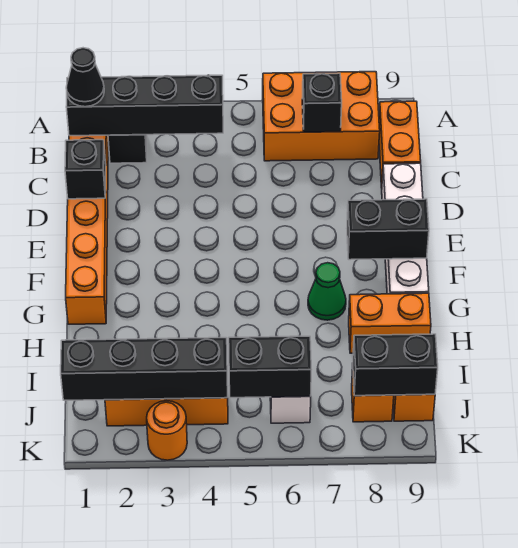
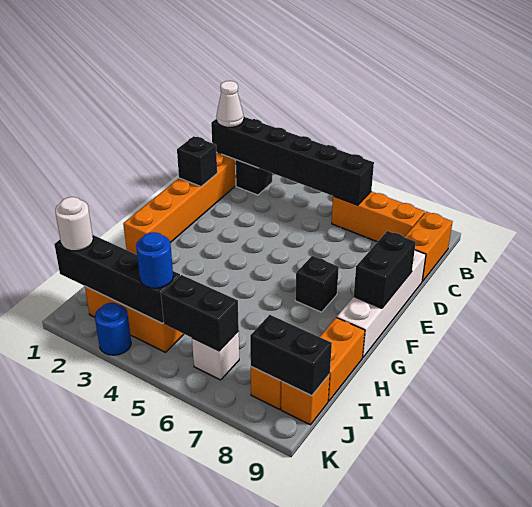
orange brick A6:B8 level 1 -> orange brick B6:B8 level 1
black brick B1:B4 level 2 -> black brick B1:B6 level 2
black cone B1 level 3 -> white cone B1 level 3
black brick B7 level 2 -> black brick F7 level 1
black brick F8:F9 level 2 -> black brick E9:F9 level 2
green cone G7 level 1 -> none
orange brick H8:H9 level 1 -> orange brick H9:I9 level 1
none -> white round brick J1 level 3
none -> blue round brick J4 level 3
orange round brick K3 level 1 -> blue round brick K3 level 1

